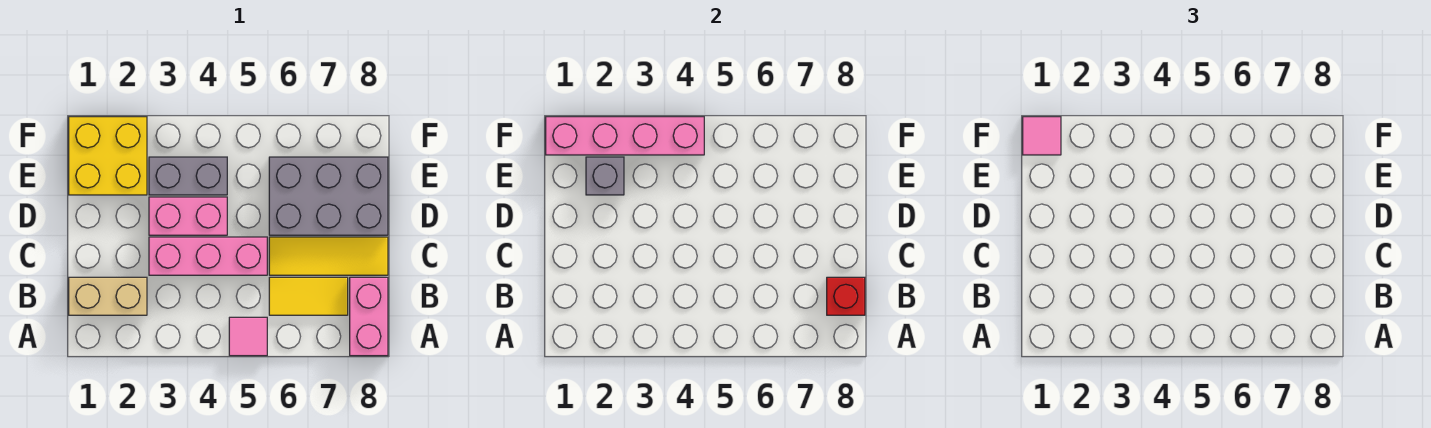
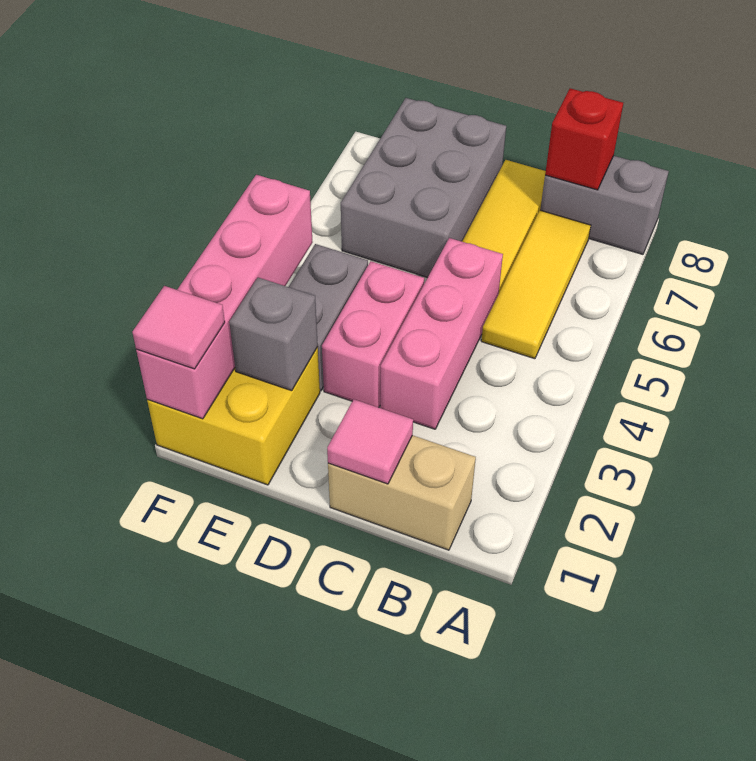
pink tile A5 level 1 -> pink tile C1 level 2
pink brick A8:B8 level 1 -> grey brick A8:B8 level 1
tan brick B1:B2 level 1 -> tan brick B1:C1 level 1
yellow tile B6:B7 level 1 -> yellow tile B5:B7 level 1

